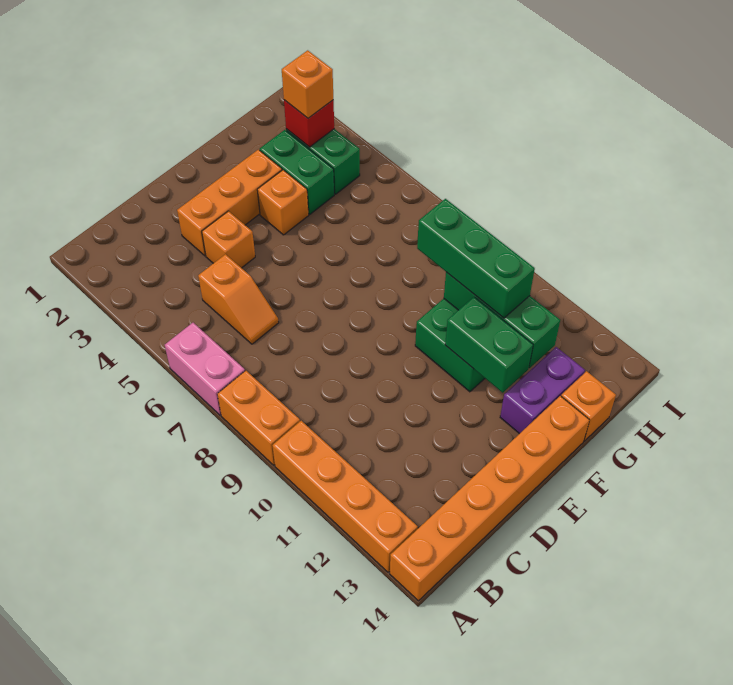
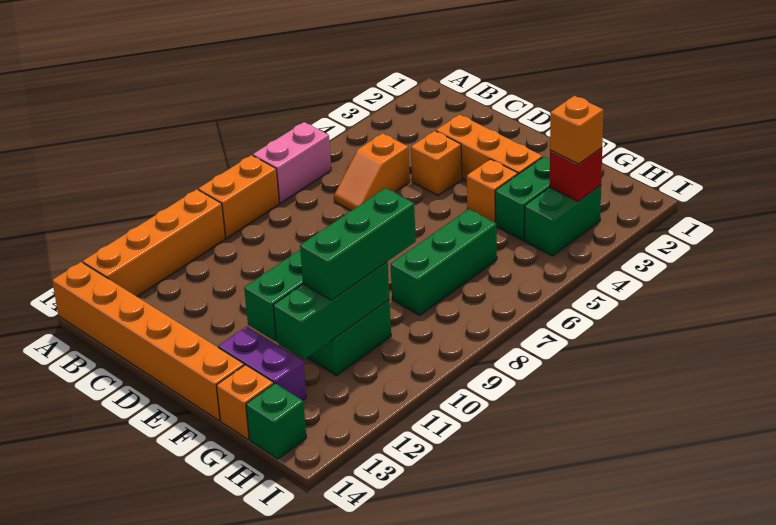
none -> green brick G6:G8 level 1
none -> green brick H14 level 1

